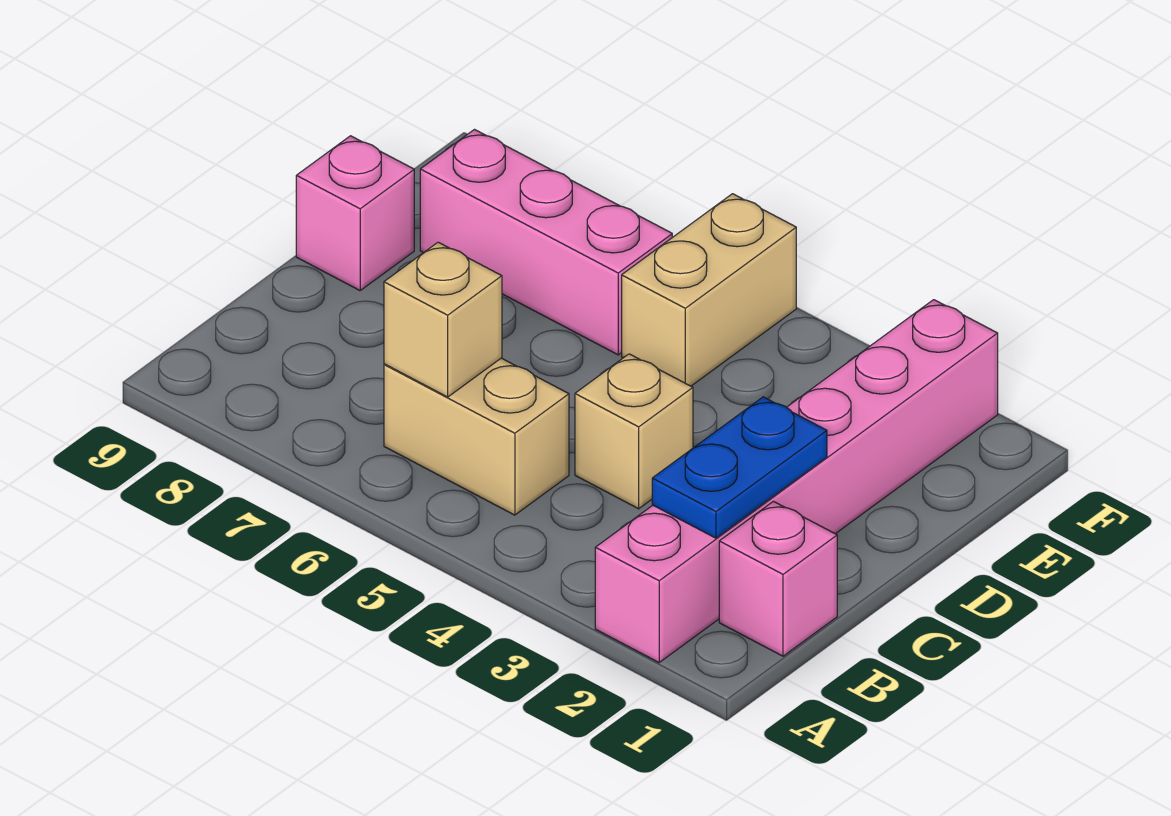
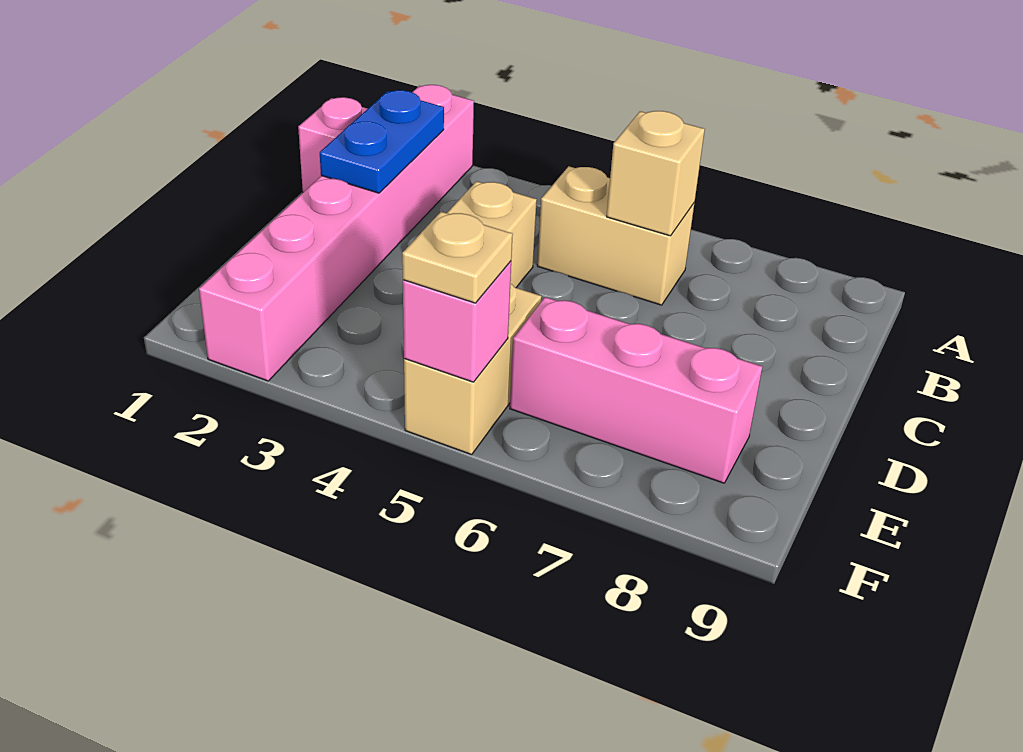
pink brick D9 level 1 -> pink brick F5 level 2
none -> tan plate F5 level 3

